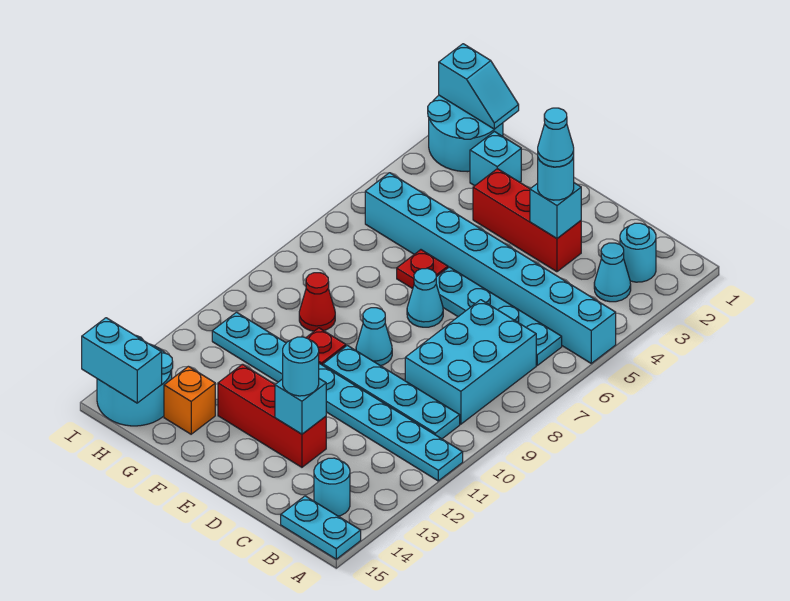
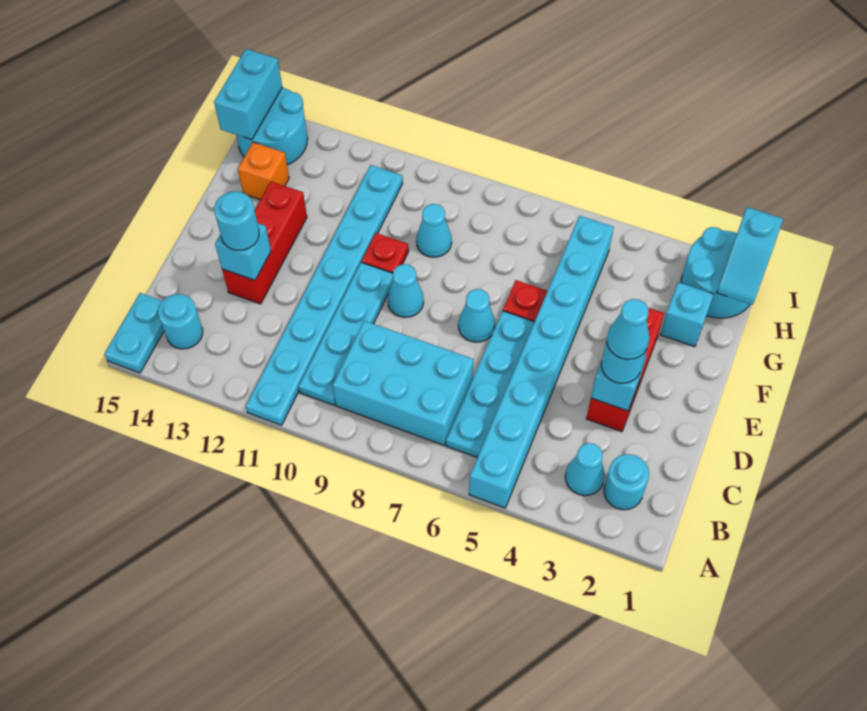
red cone G9 level 1 -> cyan cone G9 level 1

